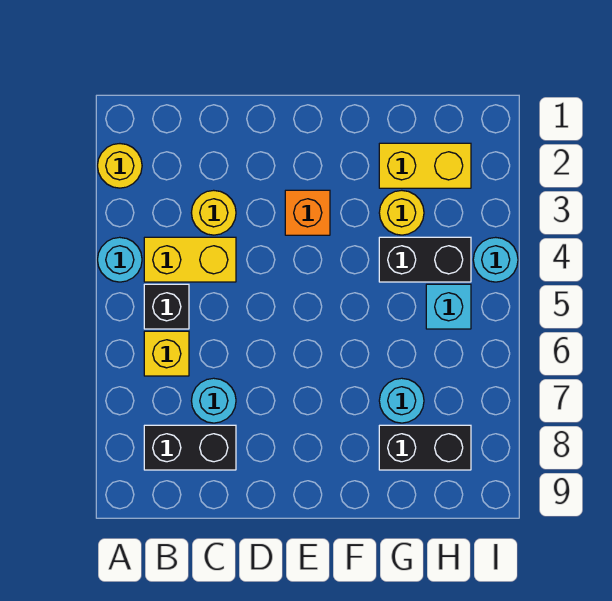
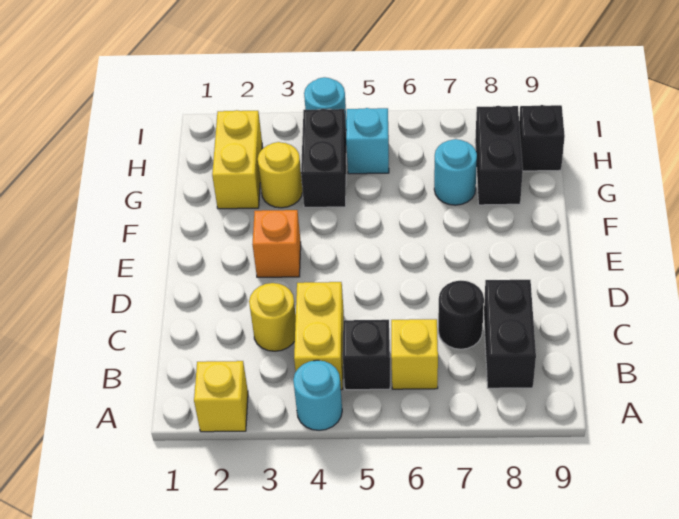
yellow round brick A2 level 1 -> yellow brick A2 level 1
cyan round brick C7 level 1 -> black round brick C7 level 1
none -> black brick H9 level 1

